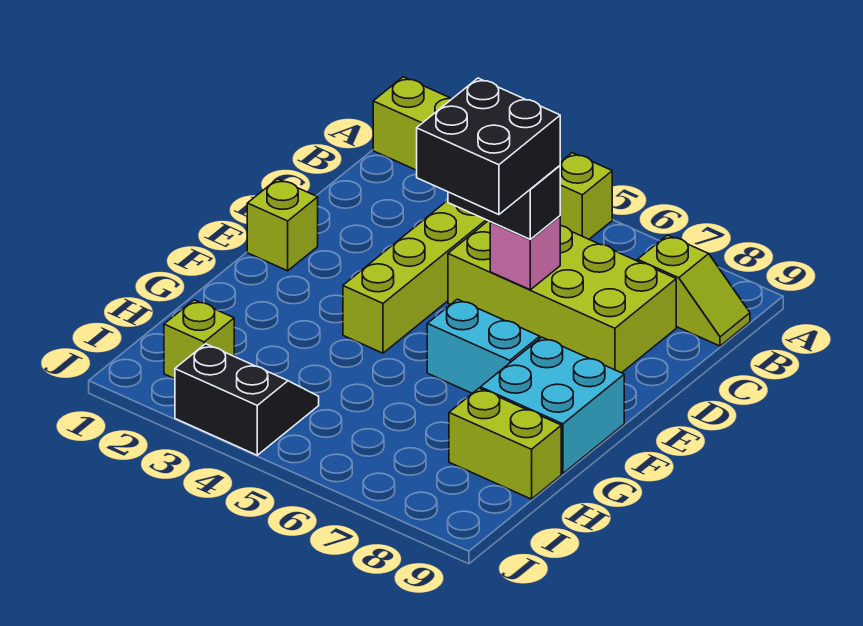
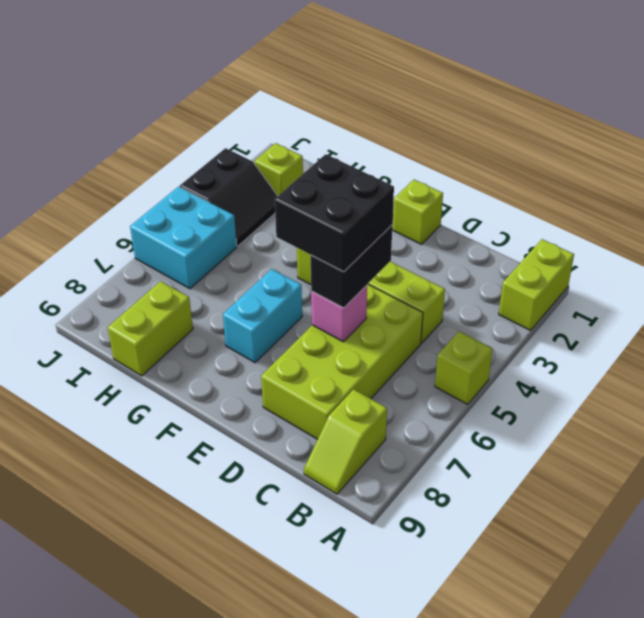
cyan brick F8:G9 level 1 -> cyan brick I5:J6 level 1

